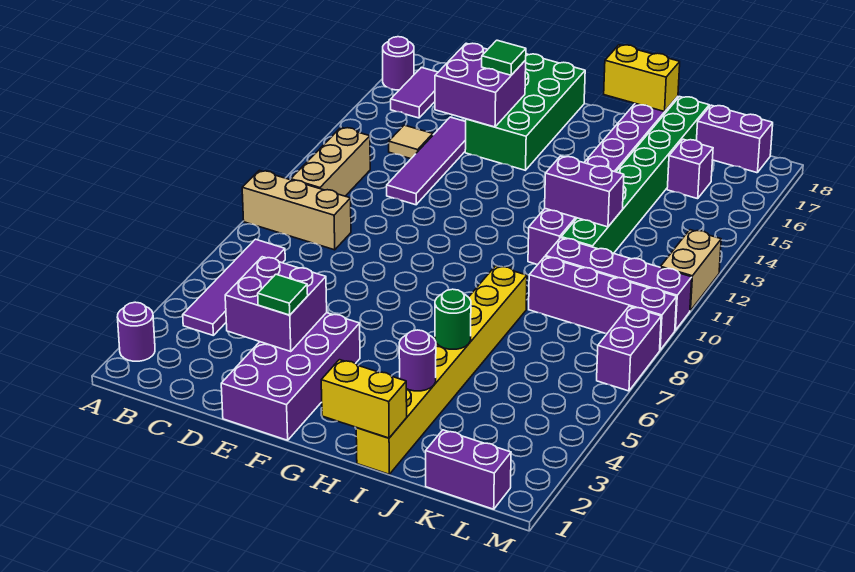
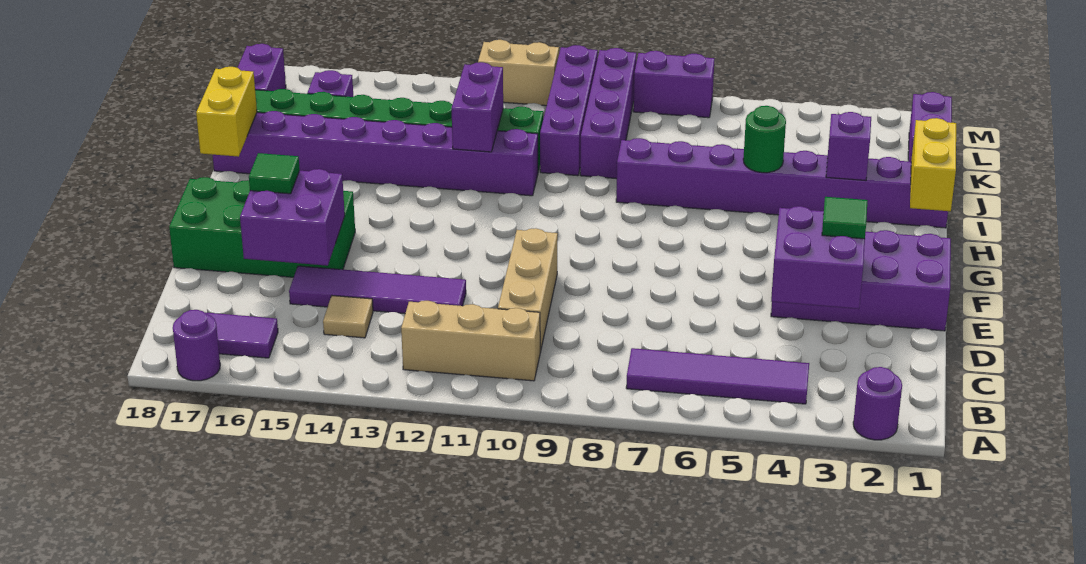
tan brick A9:C9 level 1 -> tan brick C10:E10 level 1
yellow brick I1:I8 level 1 -> purple brick I1:I8 level 1
purple round brick I3 level 2 -> purple brick I3 level 2

